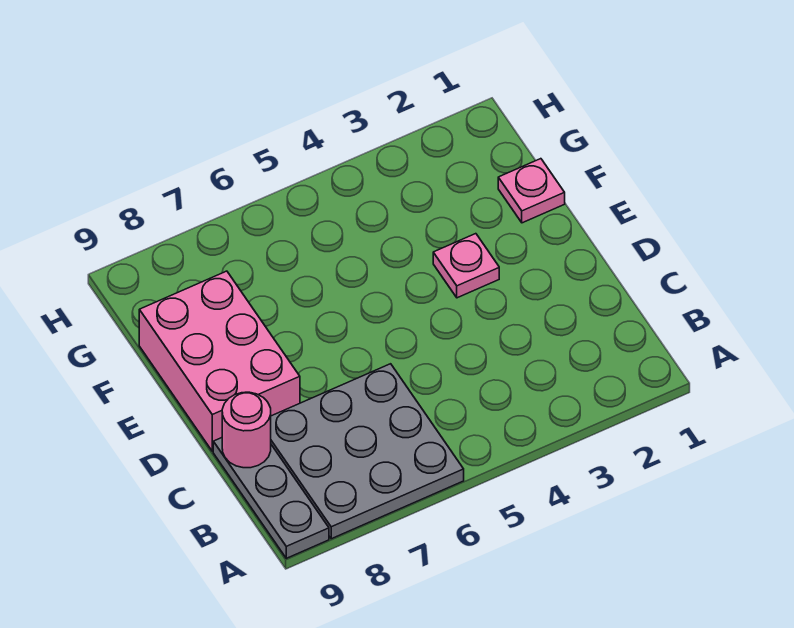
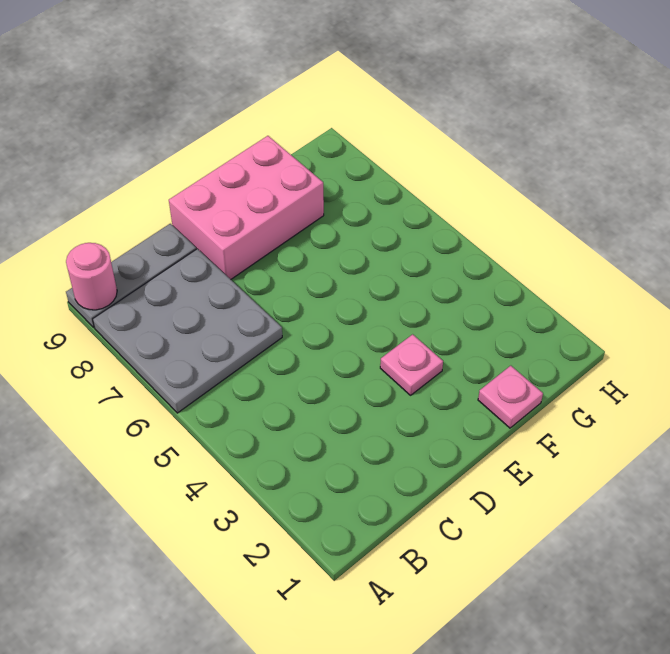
pink round brick C9 level 2 -> pink round brick A9 level 2

